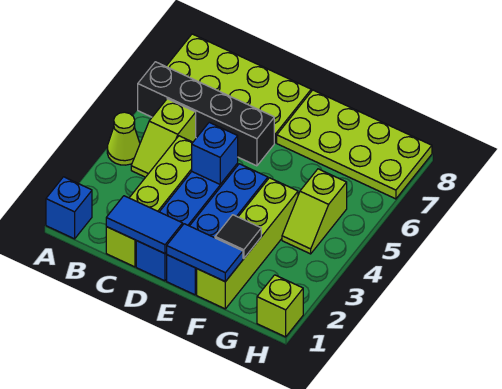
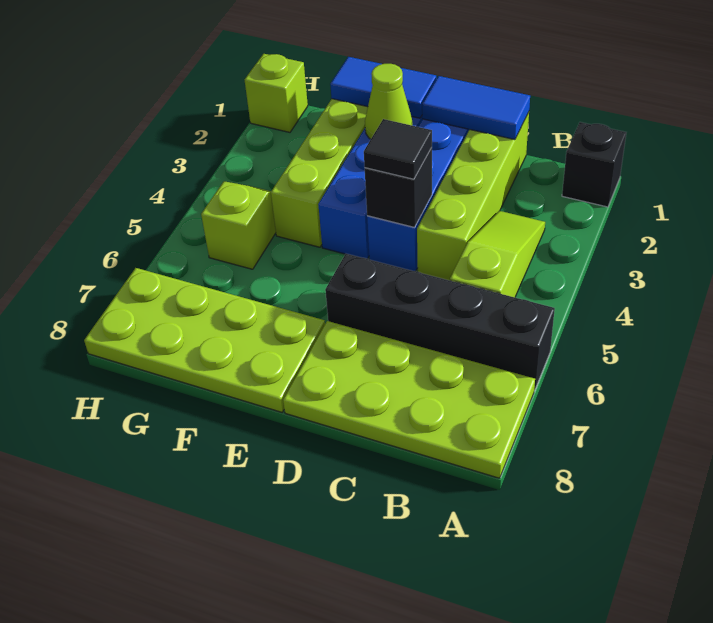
blue brick A1 level 1 -> black brick A1 level 1
lime cone A4 level 1 -> lime cone E2 level 2
lime slope B4:B5 level 1 top 5 -> lime slope B3:B5 level 1 top 5
blue brick D4 level 2 -> black brick D4 level 2
black tile F2 level 2 -> black tile D4 level 3

